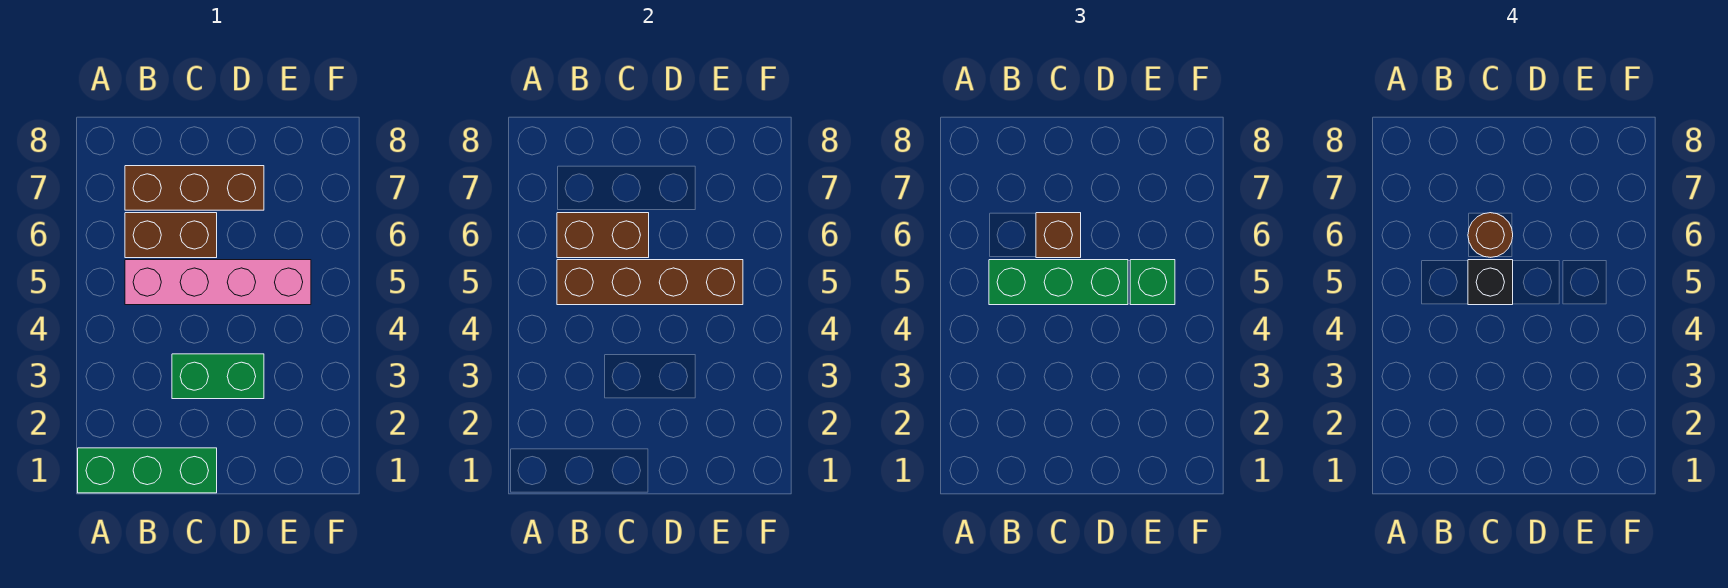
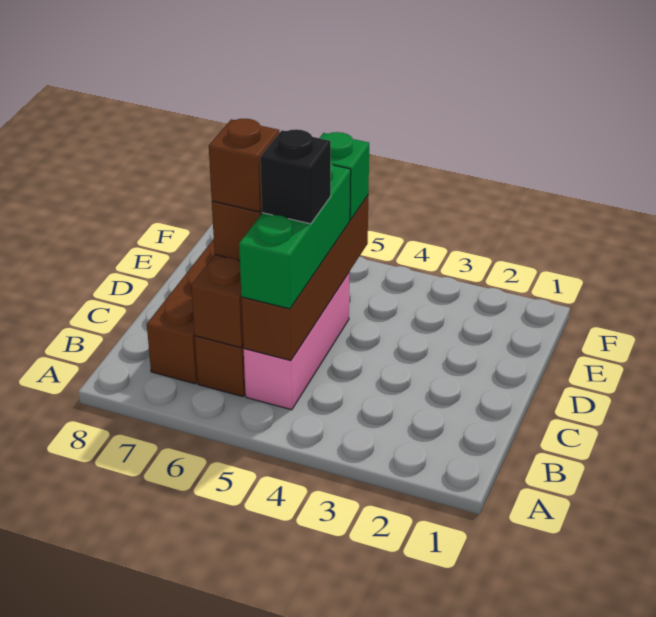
green brick A1:C1 level 1 -> none
pink brick B5:E5 level 1 -> pink brick B5:D5 level 1
green brick C3:D3 level 1 -> none
brown round brick C6 level 4 -> brown brick C6 level 4

